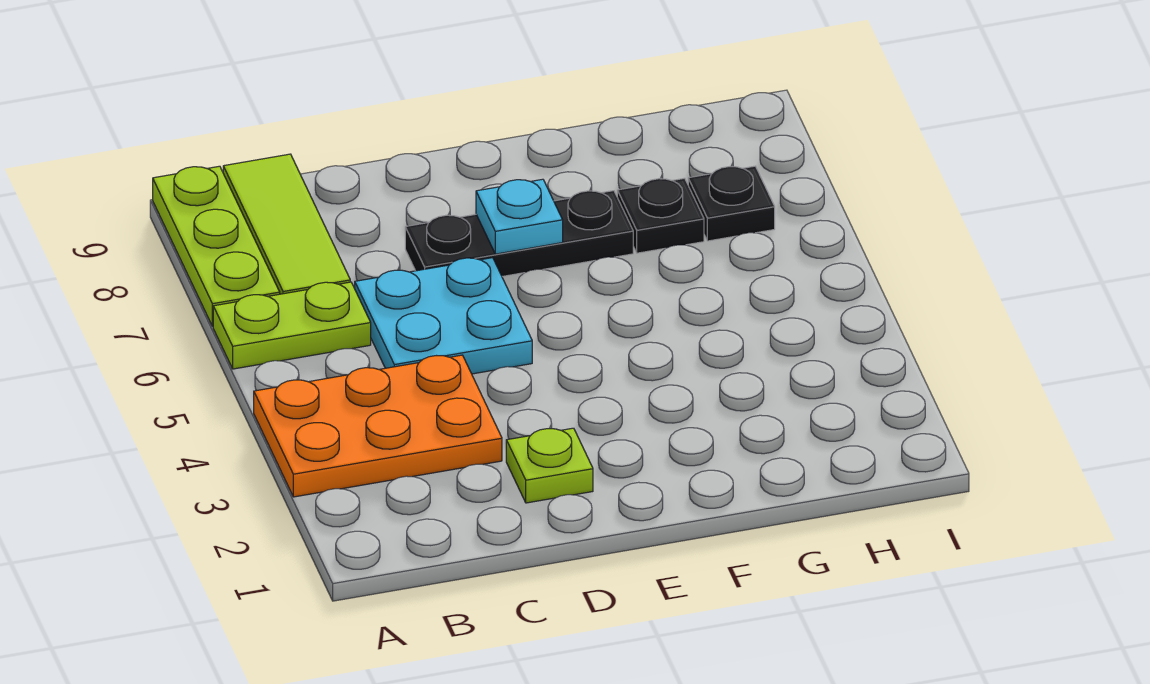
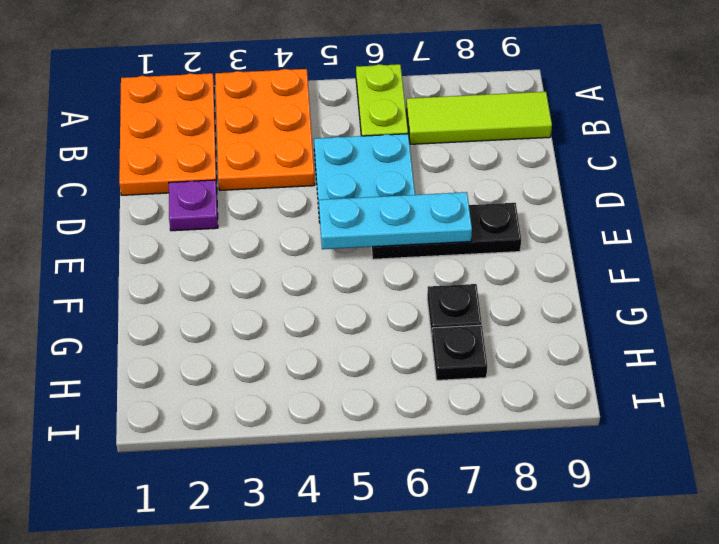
none -> orange plate A1:C2 level 1
lime plate A7:A9 level 1 -> none
lime plate D2 level 1 -> purple plate D2 level 1
black plate D7:F7 level 1 -> black plate E6:E8 level 1
cyan plate E7 level 2 -> cyan plate E5:E7 level 2

